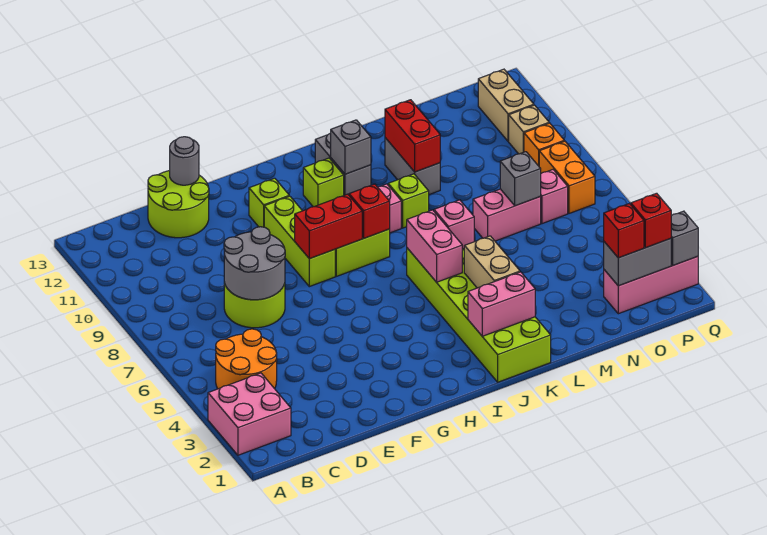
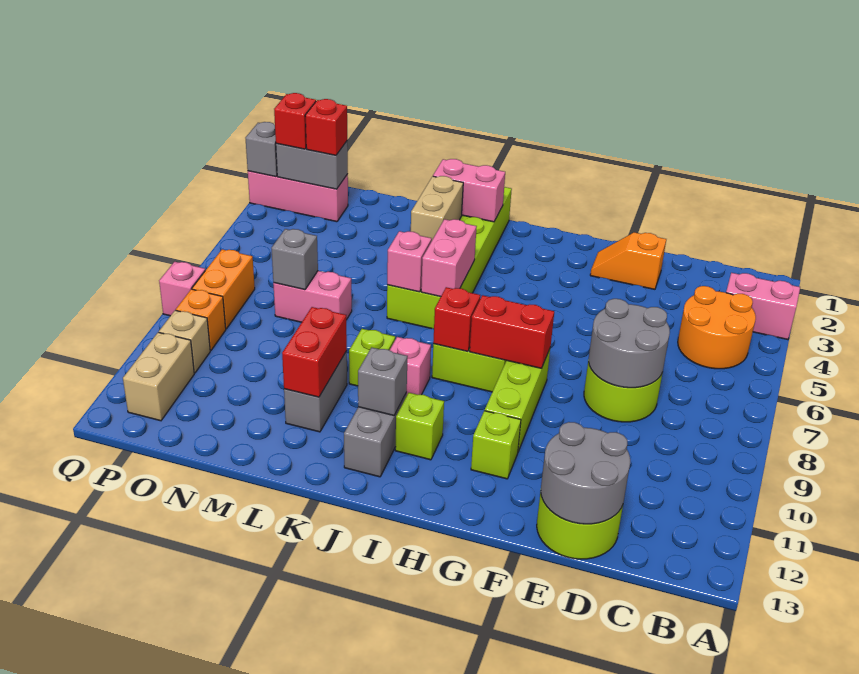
pink brick A2:B3 level 1 -> pink brick A3:B3 level 1
none -> orange slope E2:F2 level 1 top E
grey round brick E13 level 2 -> grey round brick D12:E13 level 2
pink brick O7 level 1 -> pink brick Q8 level 1

